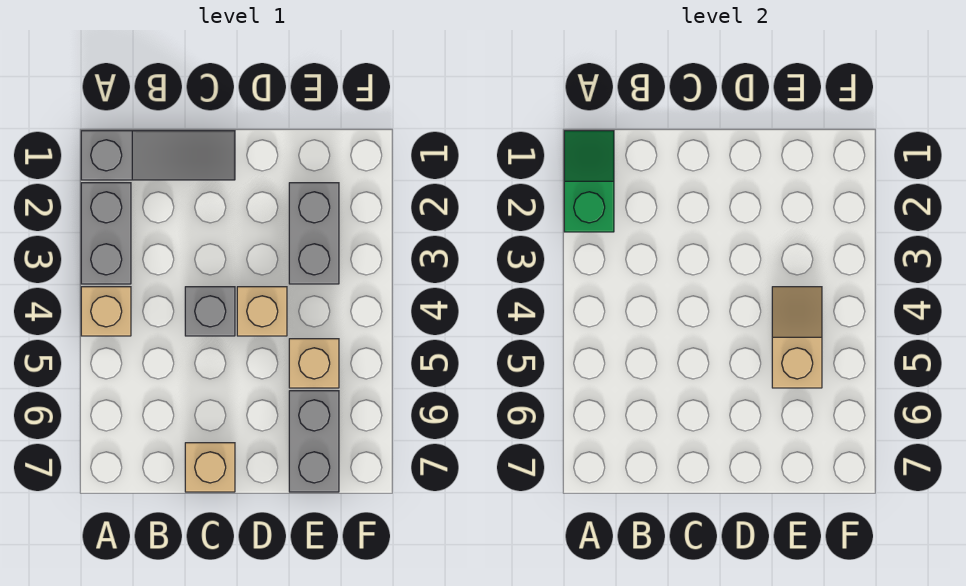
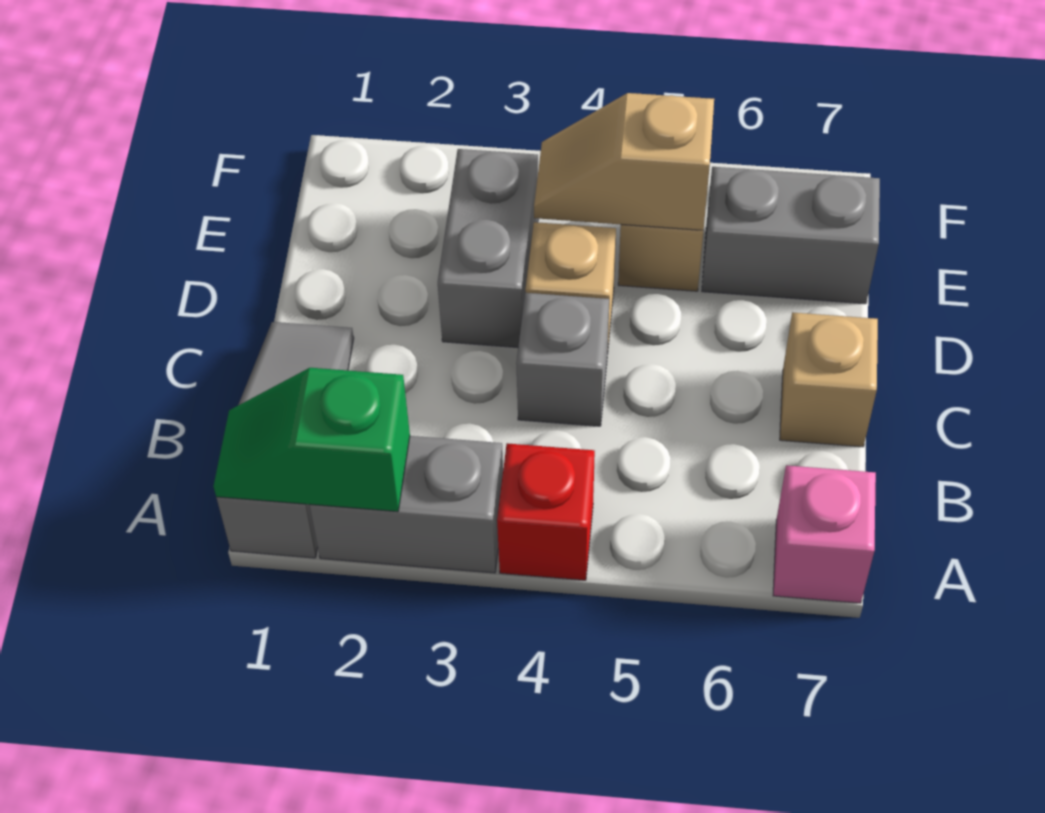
tan brick A4 level 1 -> red brick A4 level 1
none -> pink brick A7 level 1
grey brick E2:E3 level 1 -> grey brick D3:E3 level 1

